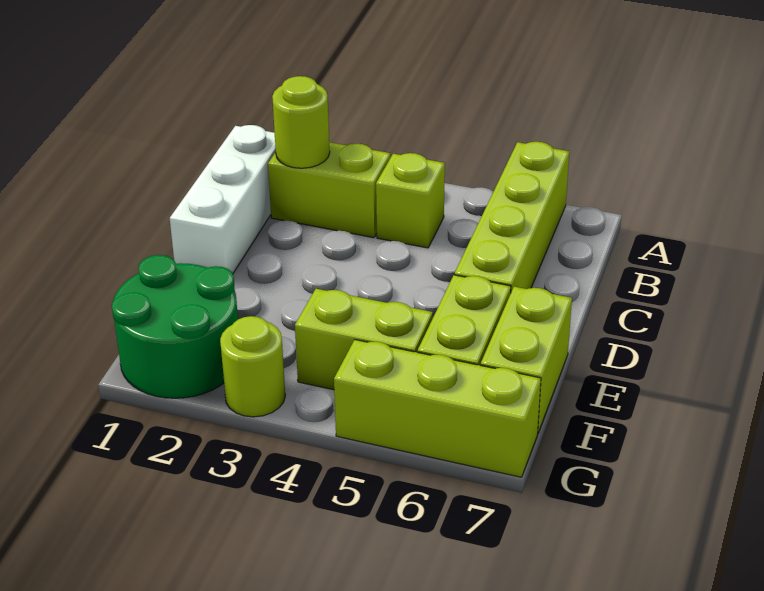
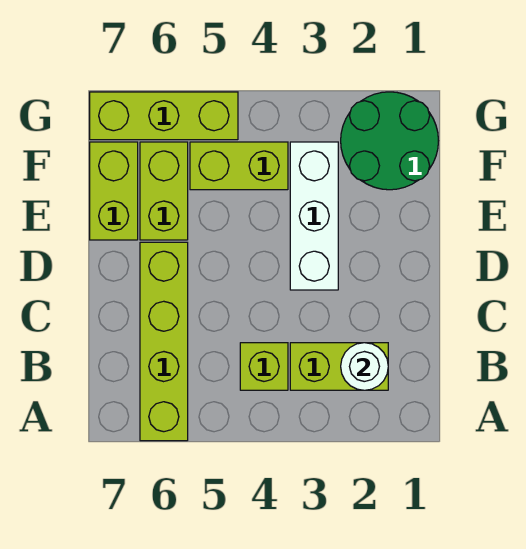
white brick B1:D1 level 1 -> white brick D3:F3 level 1
lime round brick B2 level 2 -> white round brick B2 level 2
lime round brick G3 level 1 -> none

